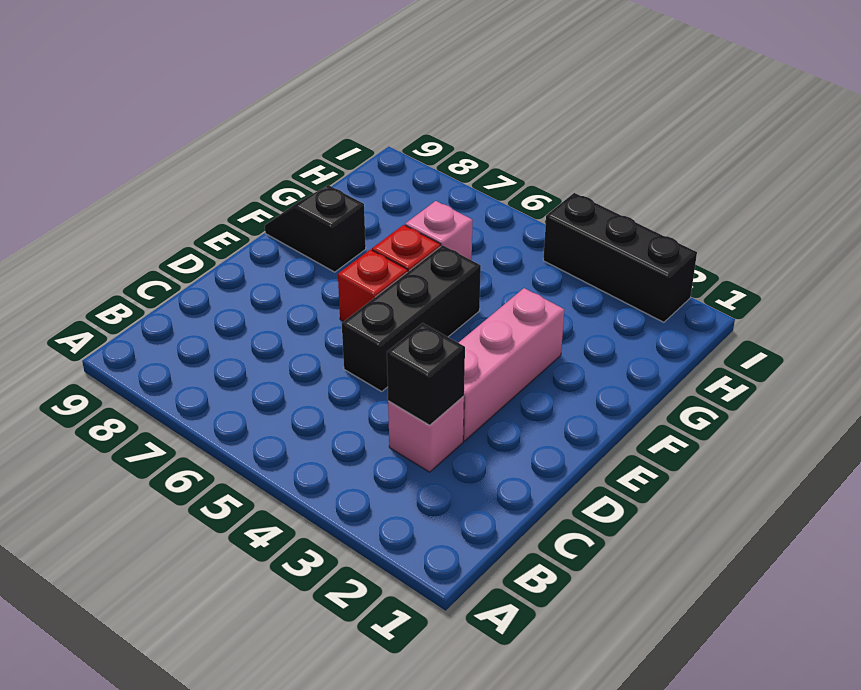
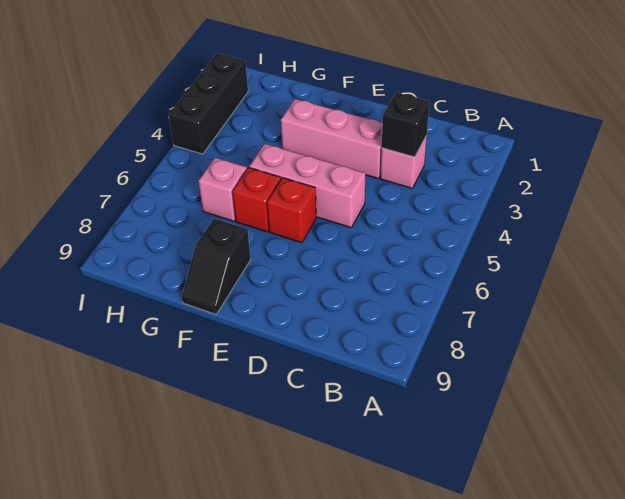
black brick D5:F5 level 1 -> pink brick D5:F5 level 1

